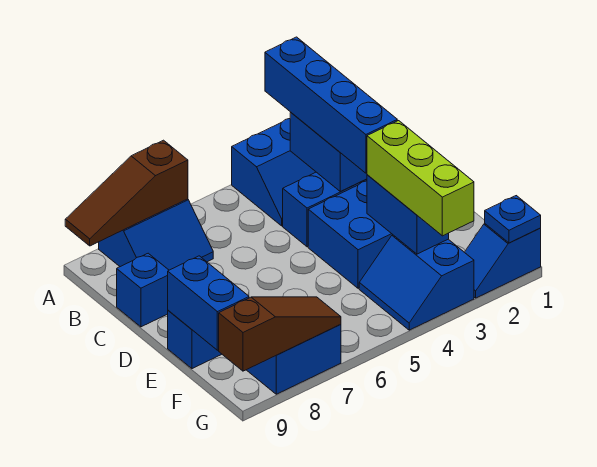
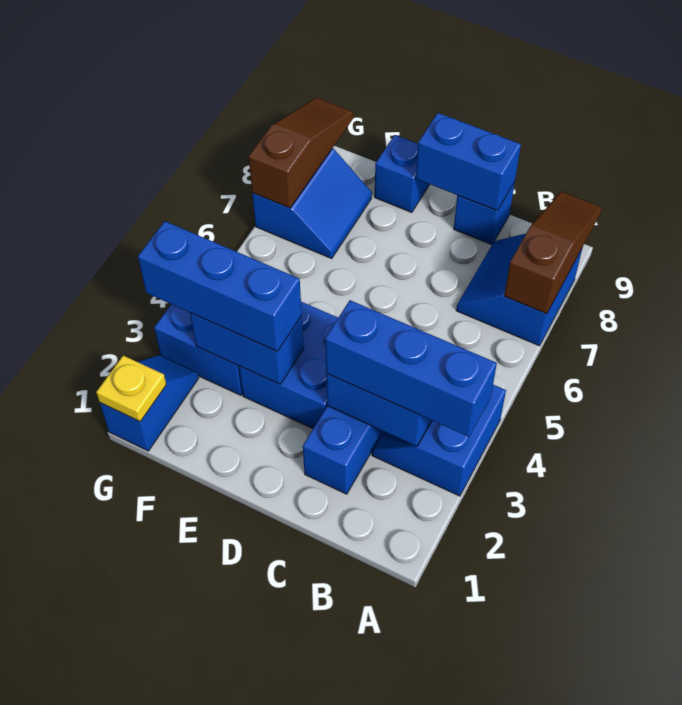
blue brick A3:D3 level 3 -> blue brick A3:C3 level 3
lime brick E3:G3 level 3 -> blue brick E3:G3 level 3
blue brick E9:F9 level 2 -> blue brick C9:D9 level 2
blue plate G1 level 2 -> yellow plate G1 level 2
brown slope G7:G9 level 2 top 9 -> brown slope G7:G9 level 2 top 7

